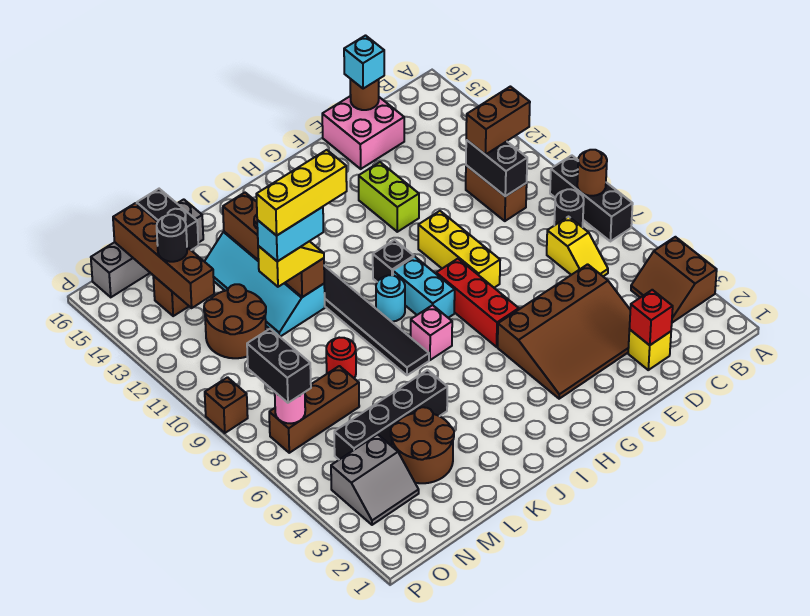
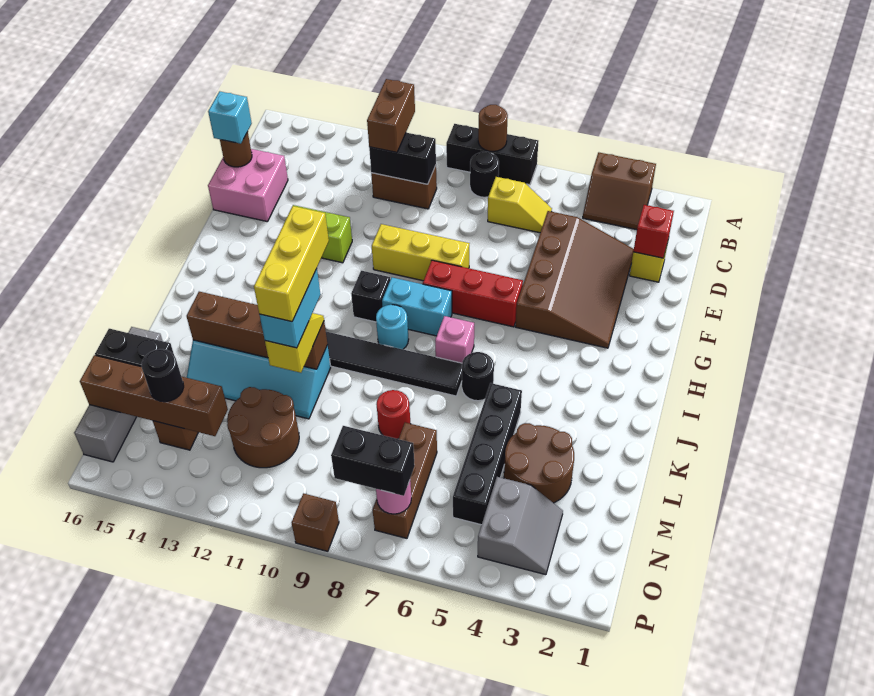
none -> black round brick J6 level 1

